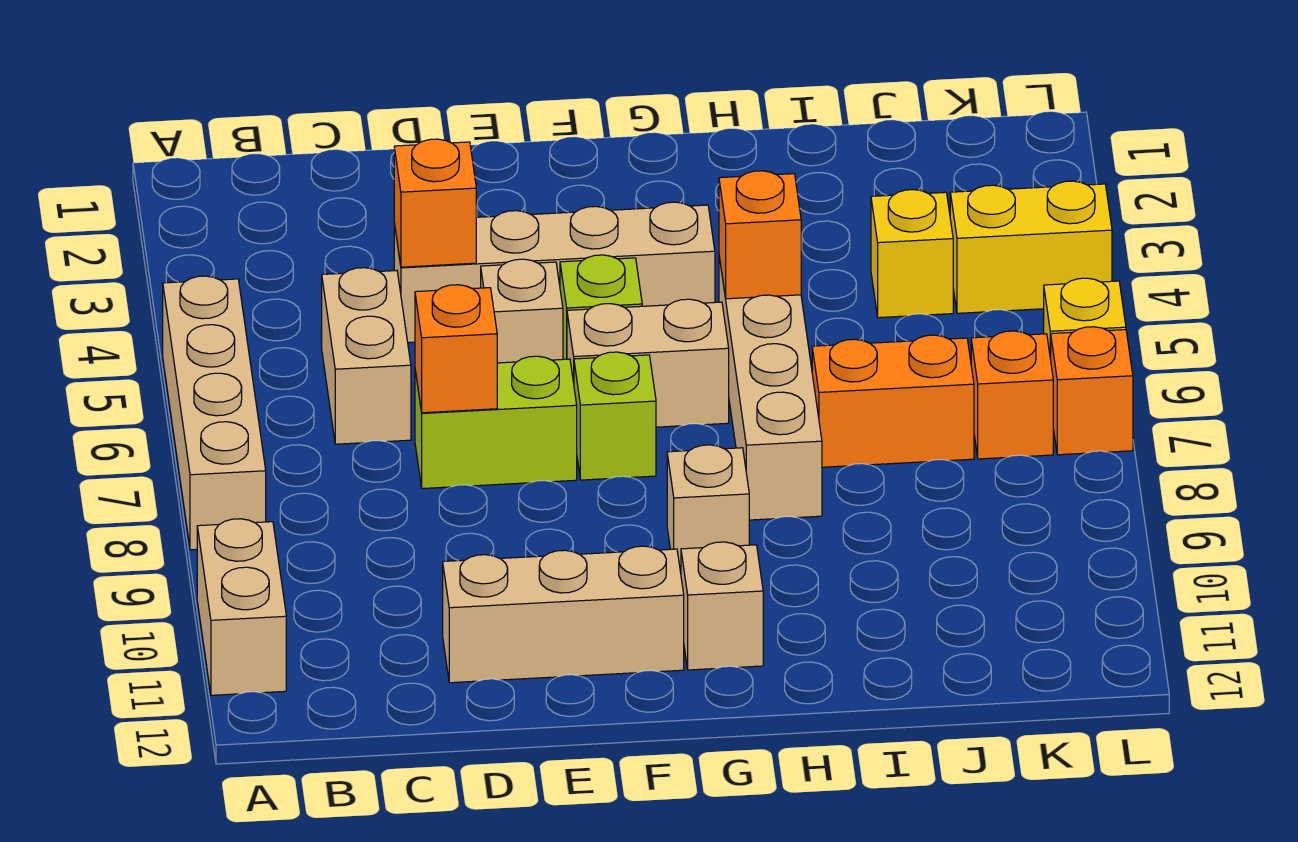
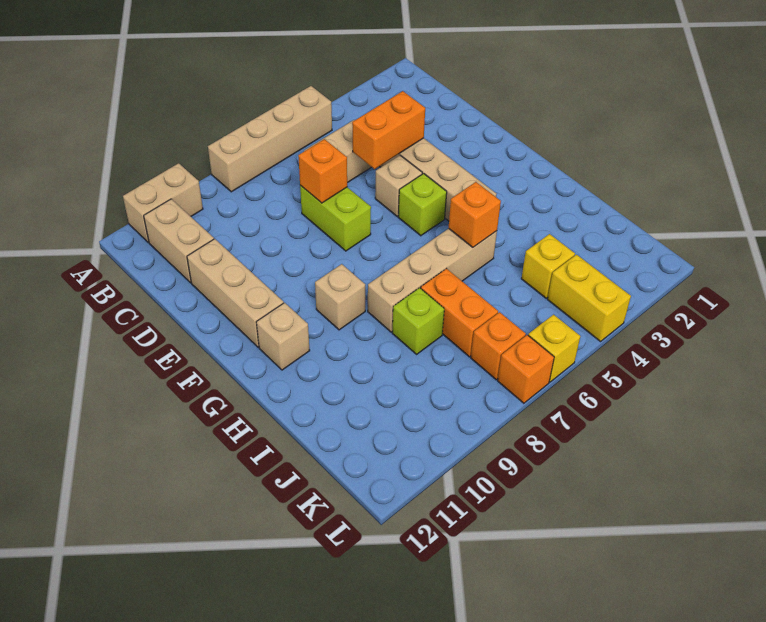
orange brick D4 level 2 -> orange brick D4:D5 level 2
tan brick F6:G6 level 1 -> tan brick B11:C11 level 1
lime brick F7 level 1 -> lime brick I8 level 1

